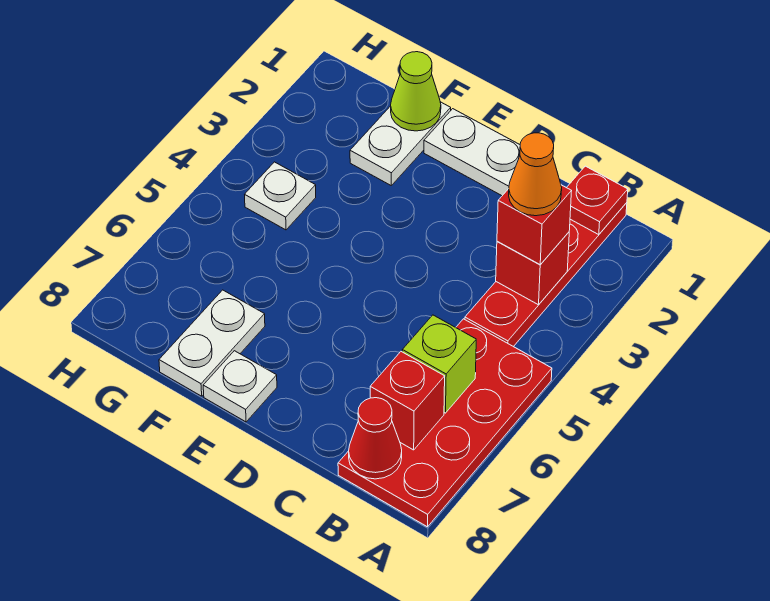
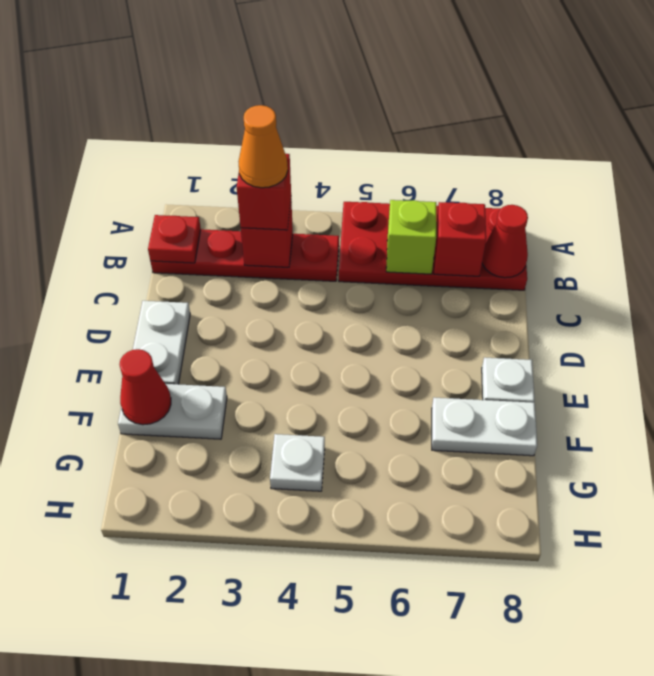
lime cone F1 level 2 -> red cone F1 level 2

